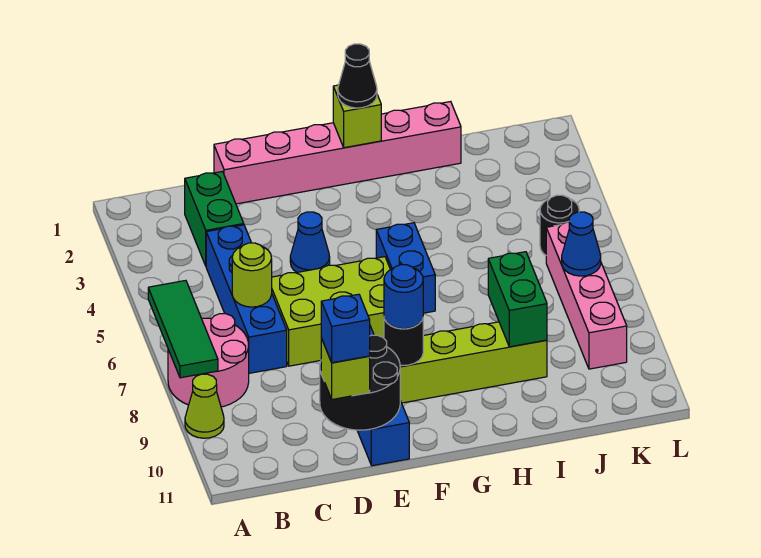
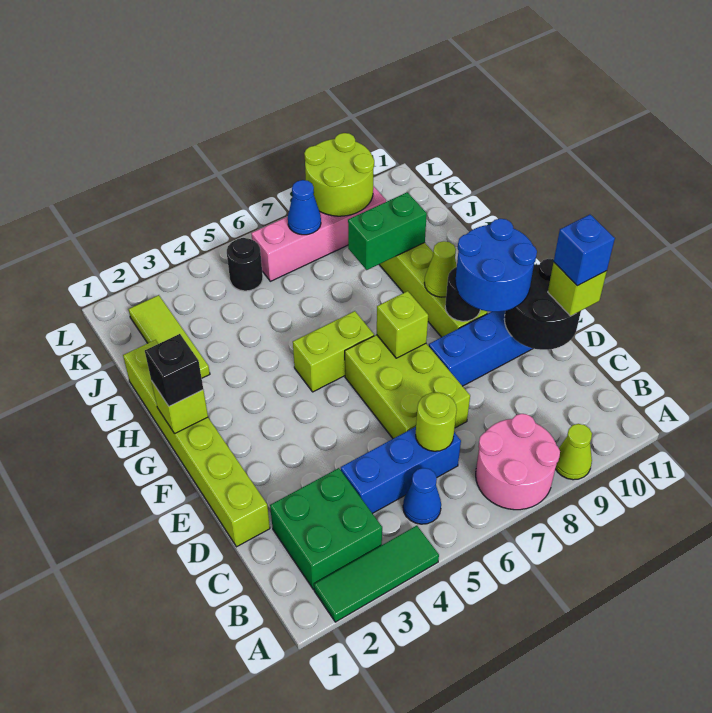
green tile A6:A8 level 2 -> green tile A2:A4 level 1
green brick C2:C3 level 1 -> green brick B2:C3 level 1
blue brick C4:C7 level 1 -> blue brick C4:C6 level 1
pink brick D1:I1 level 1 -> lime brick D1:I1 level 1
blue cone E4 level 1 -> blue cone B5 level 1
none -> lime brick F7 level 2
blue round brick F9 level 3 -> blue round brick E9:F10 level 3
black cone G1 level 3 -> black brick G1 level 3
blue brick G5:G6 level 1 -> lime brick G5:G6 level 1
none -> lime cone G9 level 2
none -> lime tile I2:K2 level 1
none -> lime round brick K8:L9 level 2

